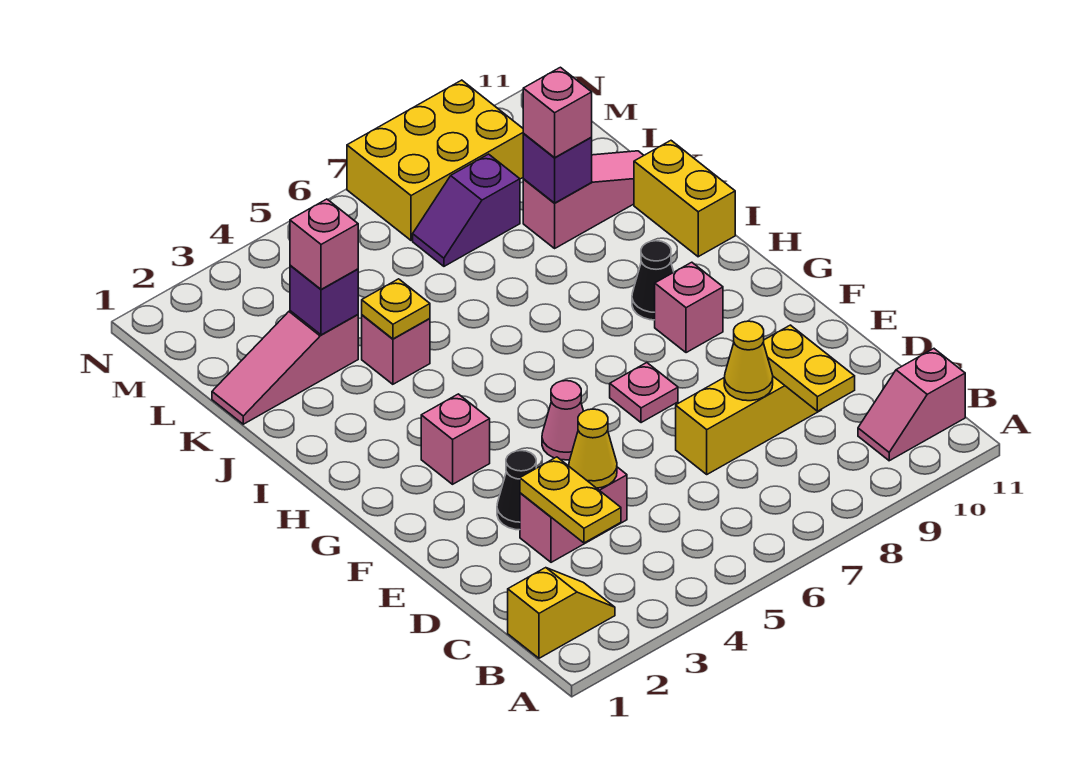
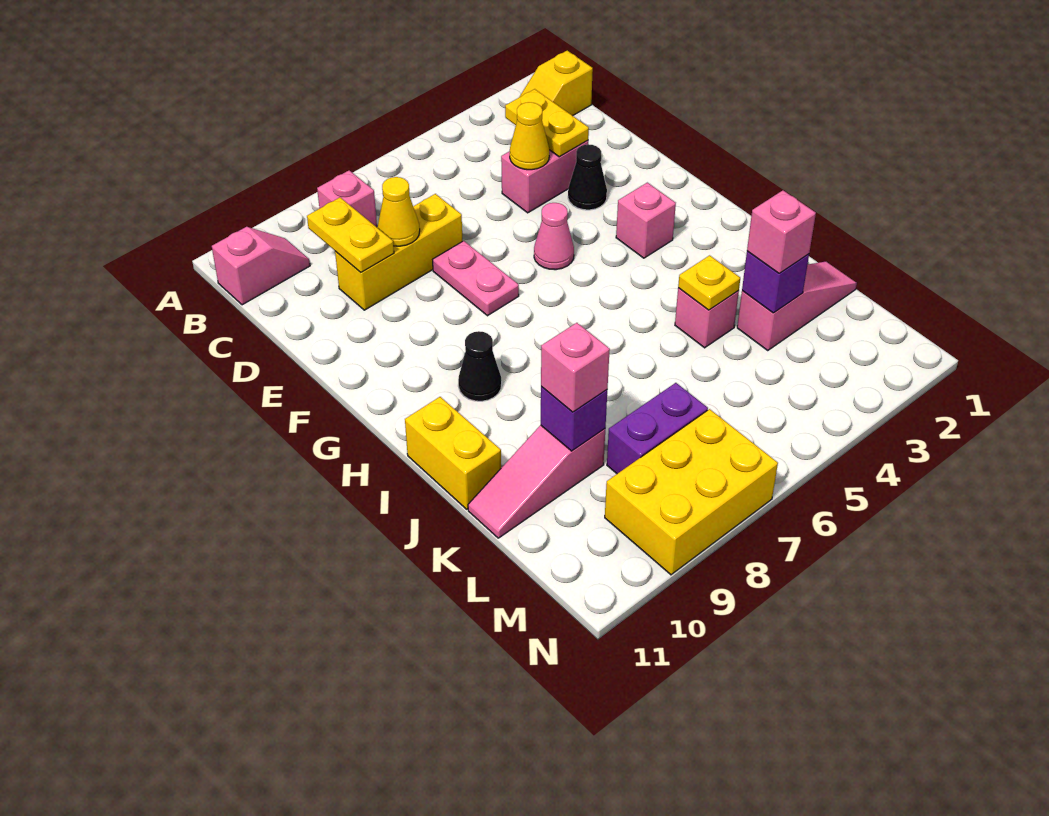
pink plate F7 level 1 -> pink plate E7:F7 level 1
pink brick G9 level 1 -> pink brick B8 level 1
purple slope L7:L8 level 1 top 8 -> purple brick L7:L8 level 1

